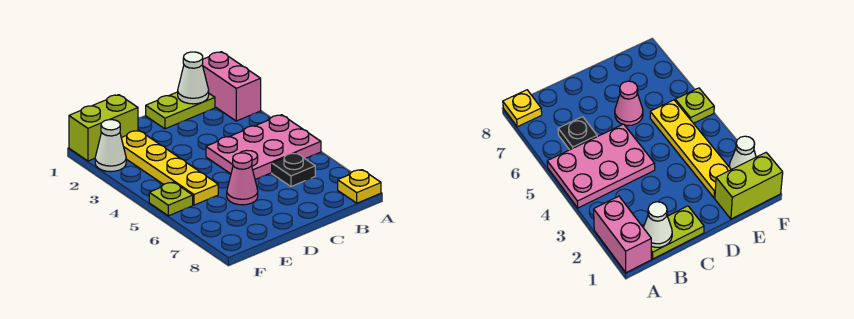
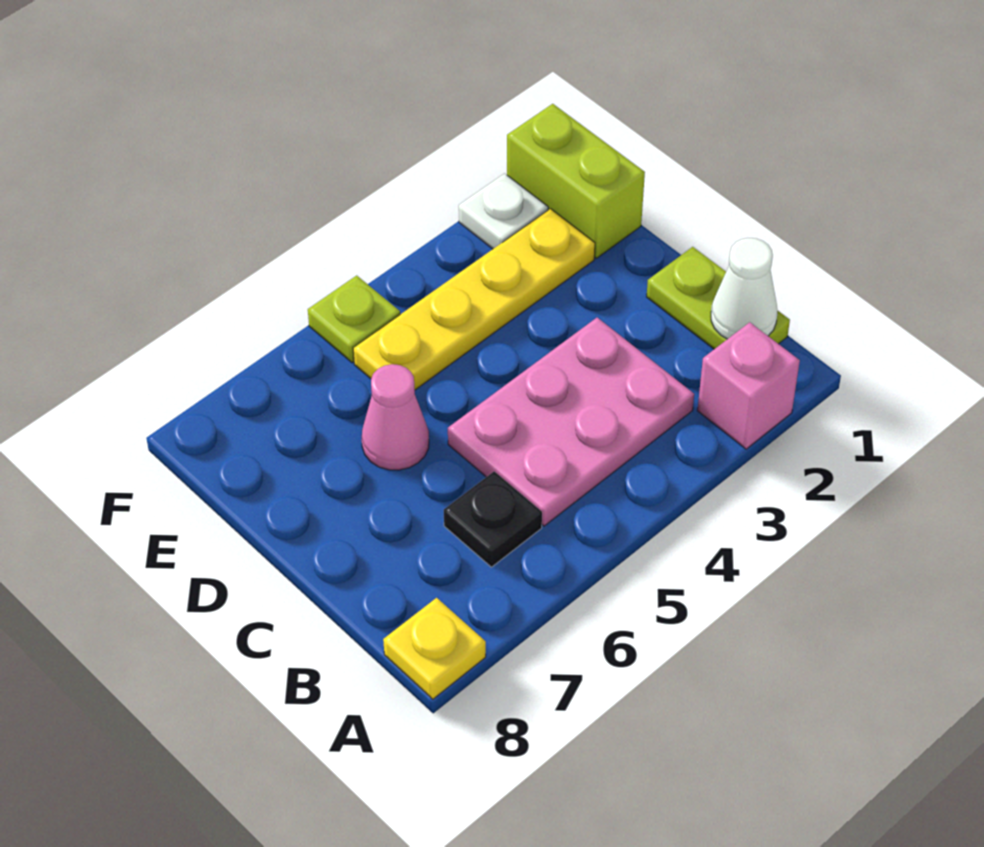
pink brick A1:A2 level 1 -> pink brick A2 level 1
pink plate A4:C5 level 1 -> pink plate B3:C5 level 1
white cone F2 level 1 -> white plate F2 level 1

